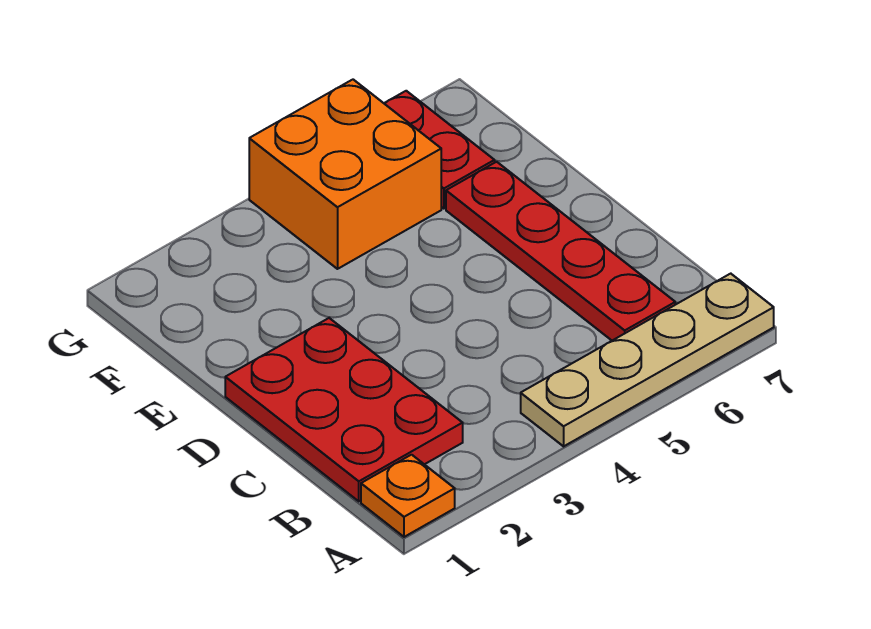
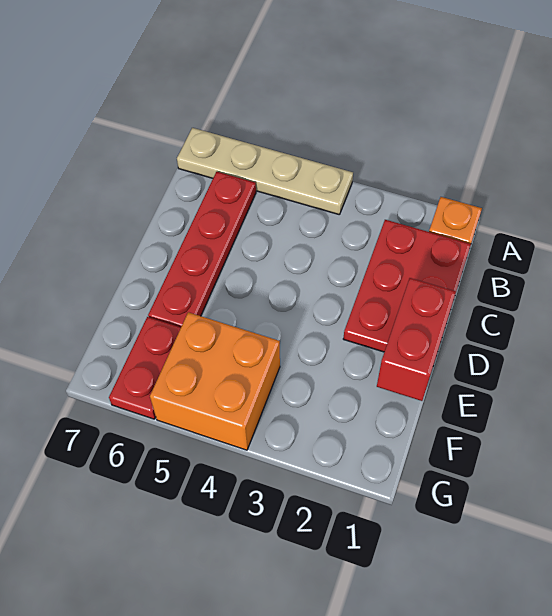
none -> red brick D1:E1 level 2

